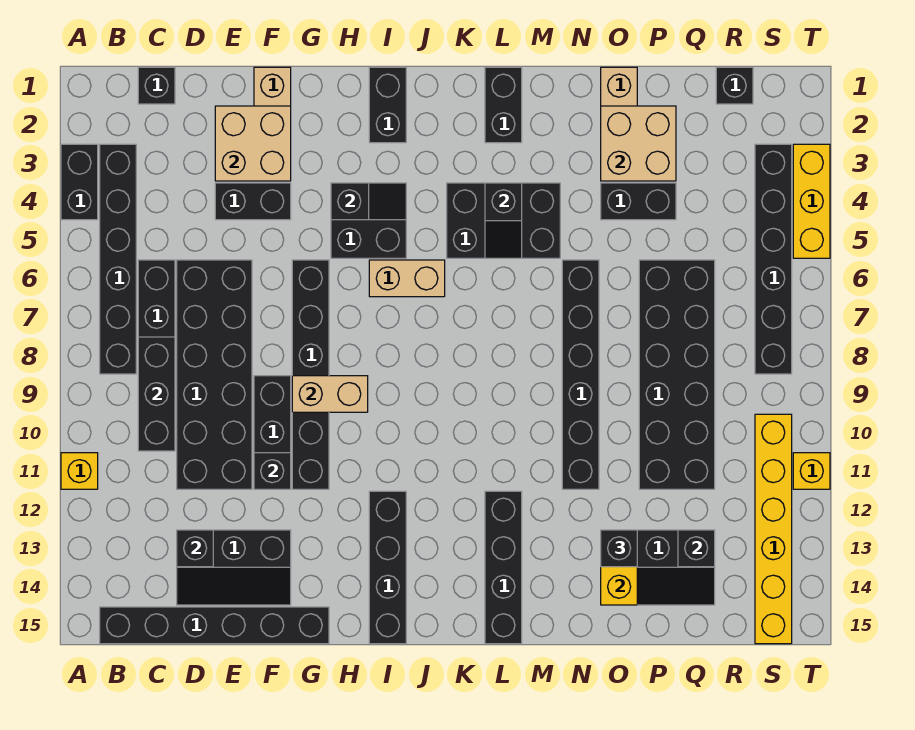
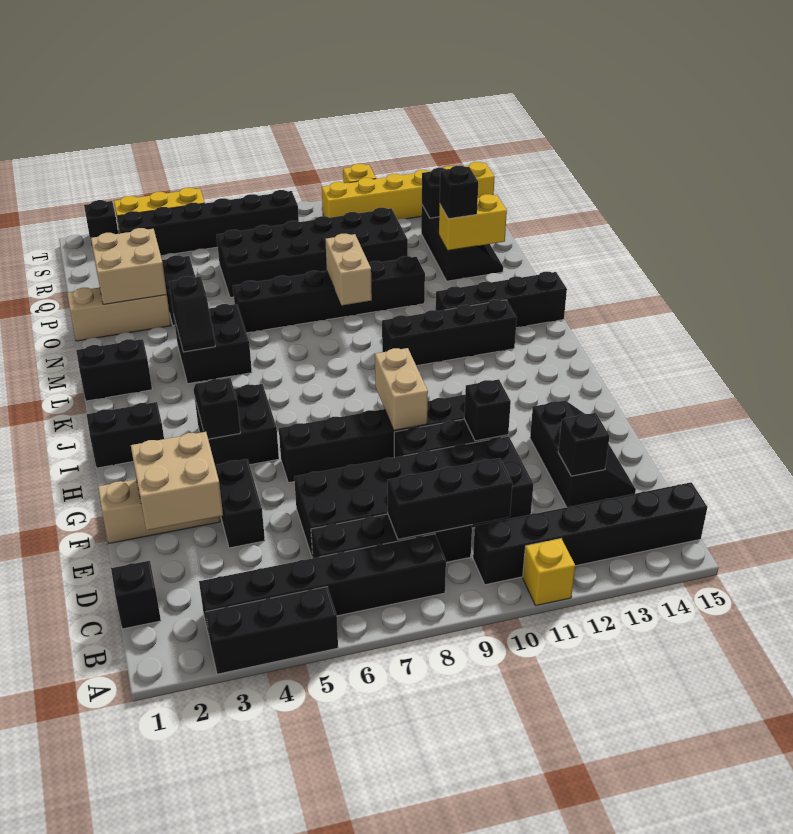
black brick A3:A4 level 1 -> black brick A3:A5 level 1
black brick B15:G15 level 1 -> black brick B10:B15 level 1
tan brick I6:J6 level 1 -> tan brick M9:N9 level 2
black brick I12:I15 level 1 -> black brick K10:K13 level 1
black brick K4:M5 level 1 -> black brick L4:M5 level 1
black slope L4:L5 level 2 top 4 -> black slope L4:M4 level 2 top M
black brick R1 level 1 -> black brick T2 level 1

